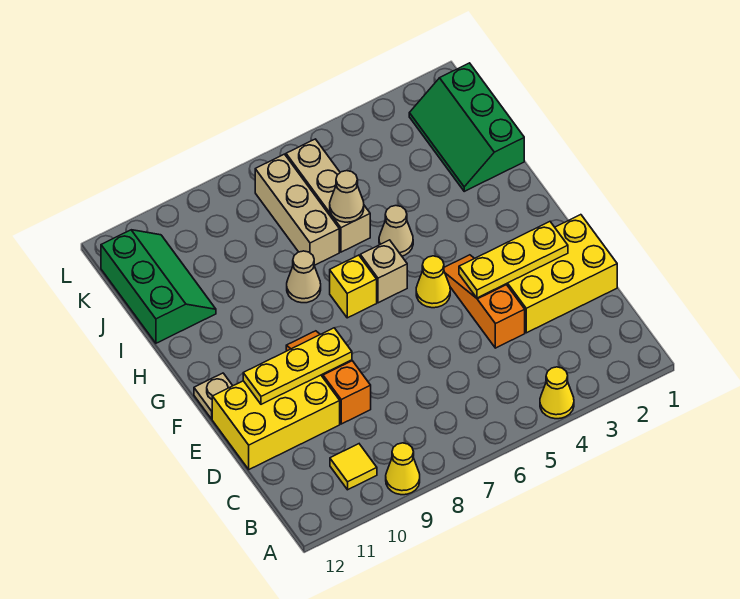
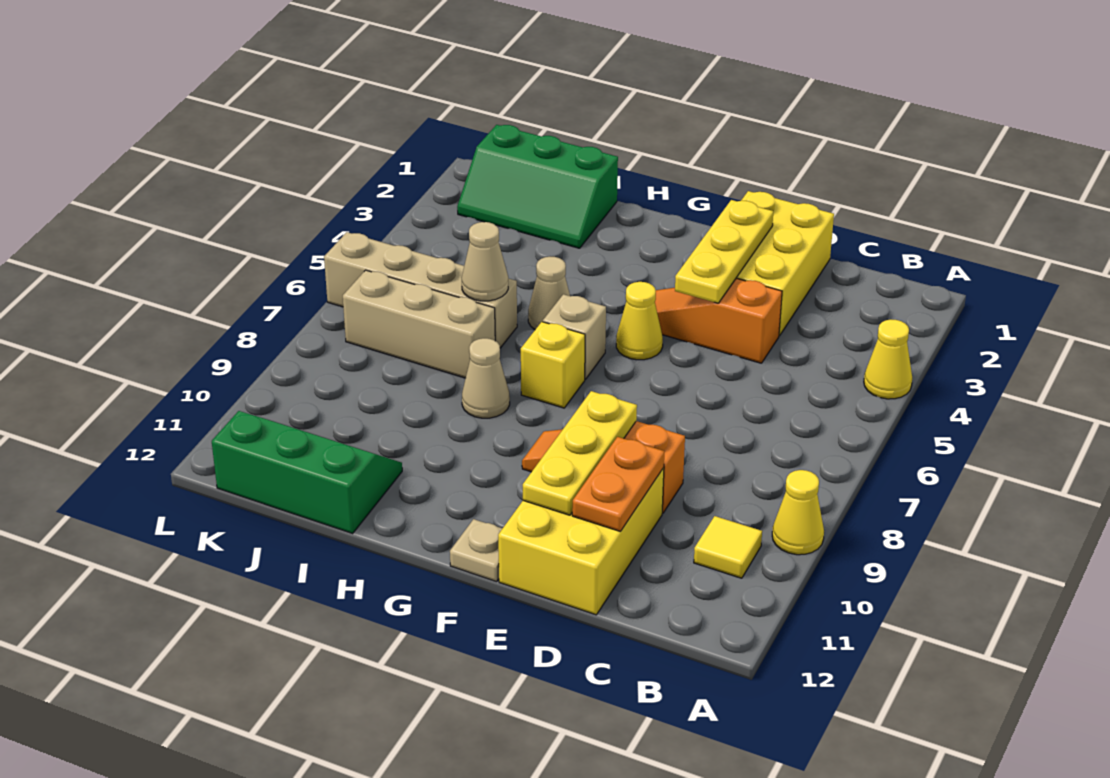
none -> orange plate D10:D11 level 2
tan brick I6:K6 level 1 -> tan brick I6:L6 level 1

